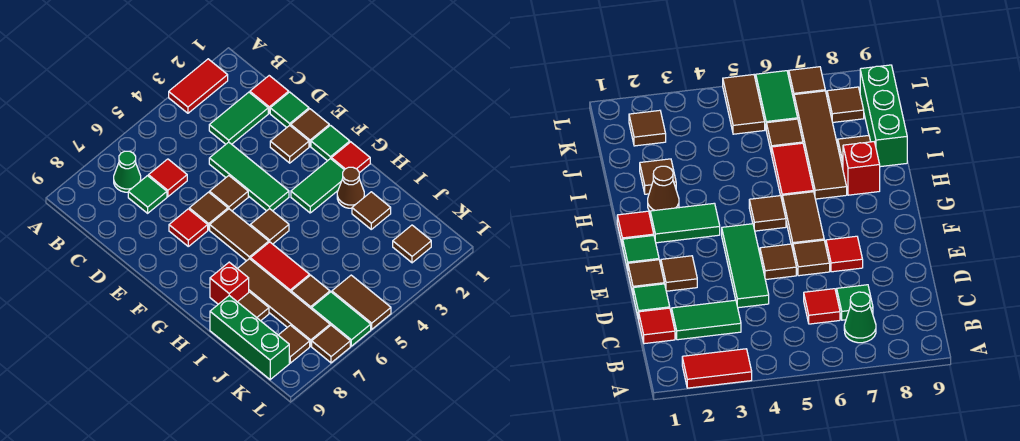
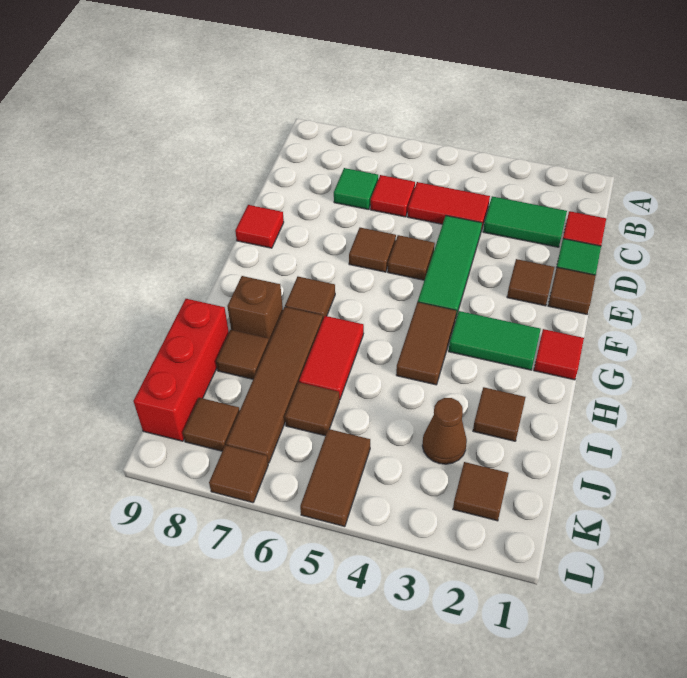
red tile A2:A3 level 1 -> red tile C4:C5 level 1
green cone B7 level 1 -> none
red tile E7 level 1 -> red tile E9 level 1
green tile F1 level 1 -> none
brown tile F6:G6 level 1 -> brown tile G4:H4 level 1
brown tile G5 level 1 -> brown tile G7 level 1
brown cone H2 level 1 -> brown cone J3 level 1
red brick H8 level 1 -> brown brick H8 level 1
green brick I9:K9 level 1 -> red brick I9:K9 level 1
green tile K6:L6 level 1 -> none

